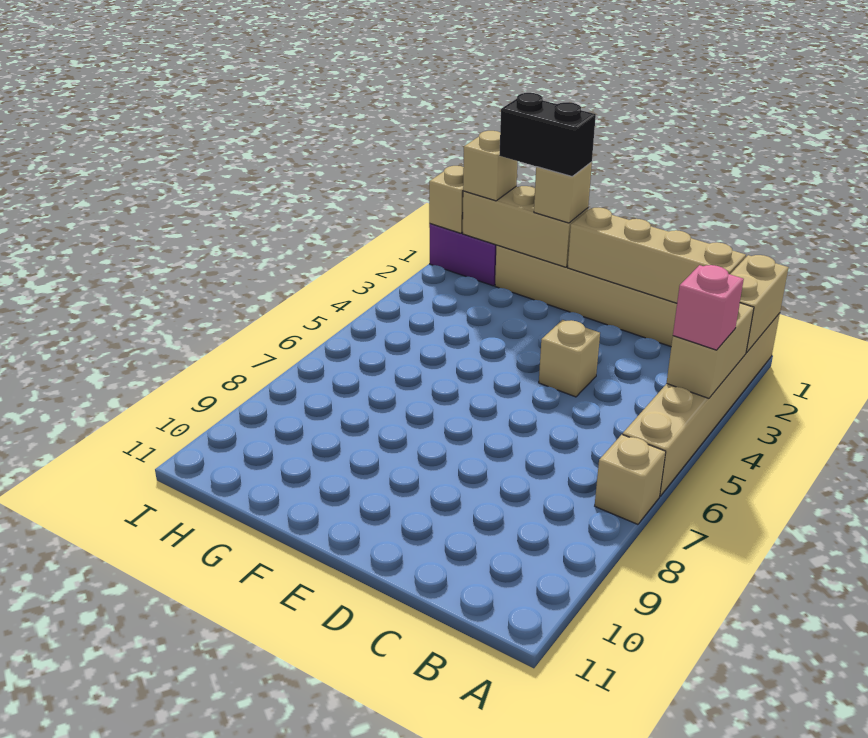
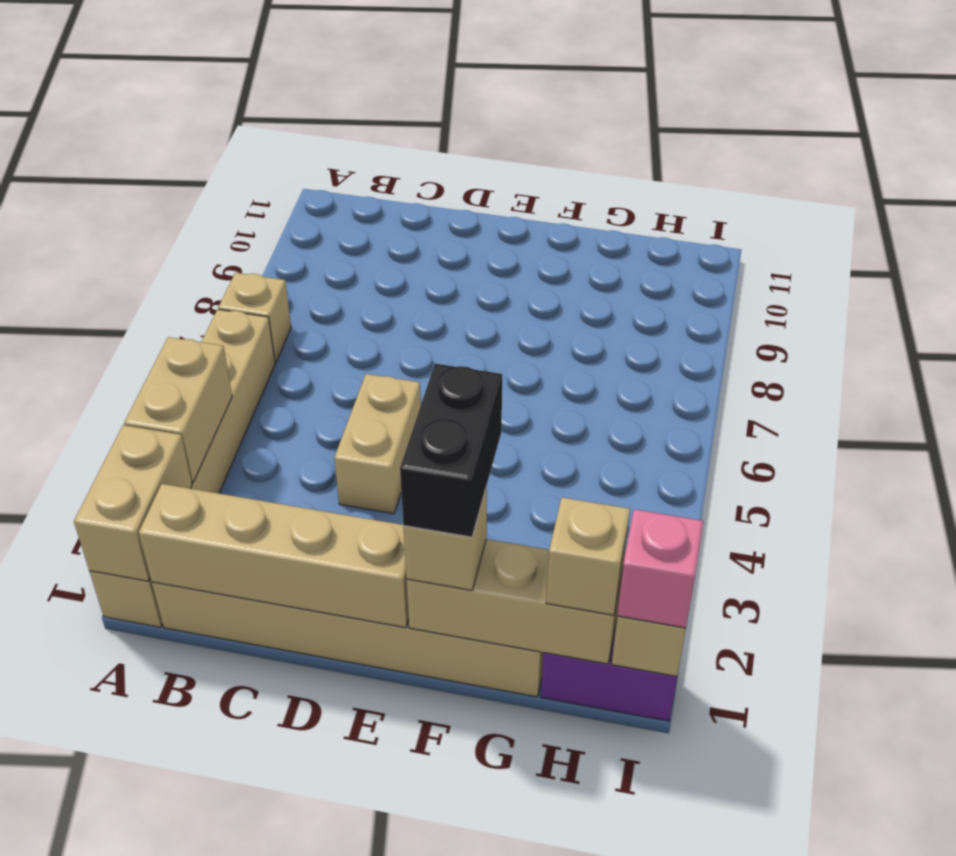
pink brick A4 level 3 -> pink brick I1 level 3
tan brick D4 level 1 -> tan brick D4:D5 level 1
black brick F1:G1 level 4 -> black brick F1:F2 level 4

